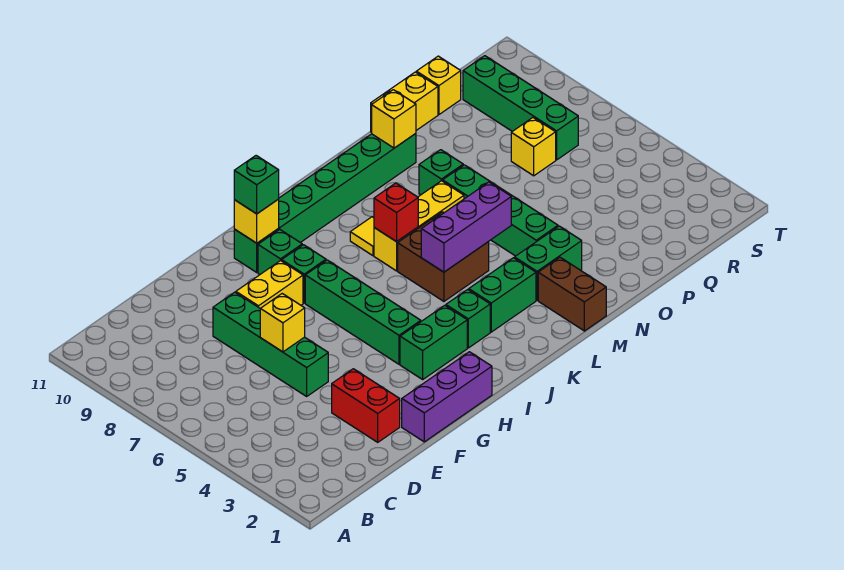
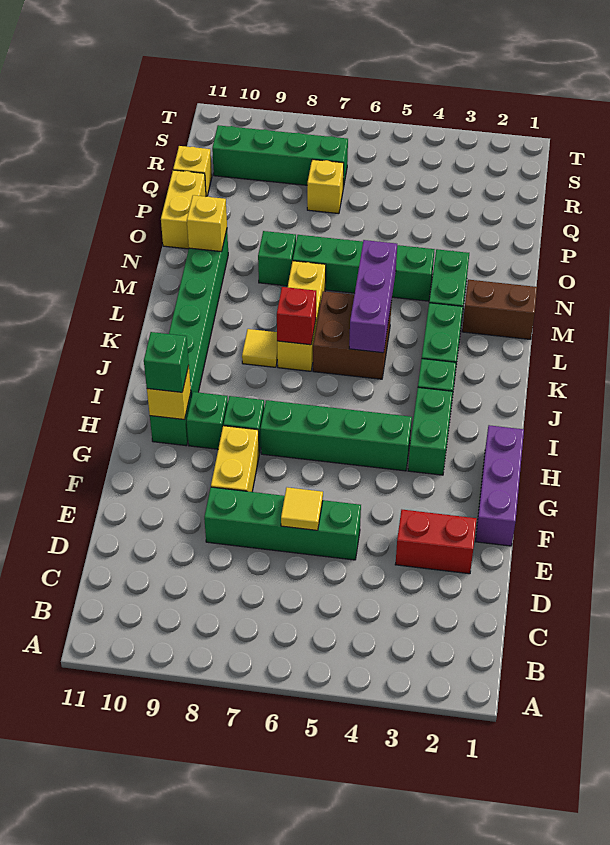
yellow brick E6 level 2 -> yellow tile E6 level 2

